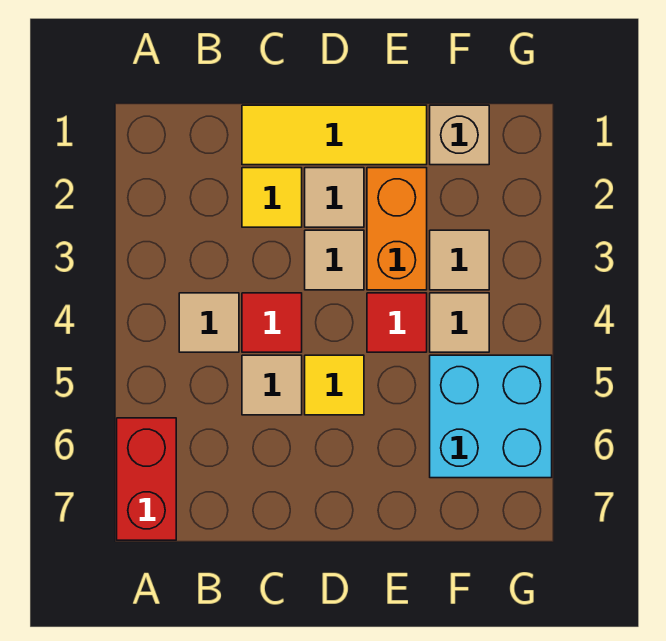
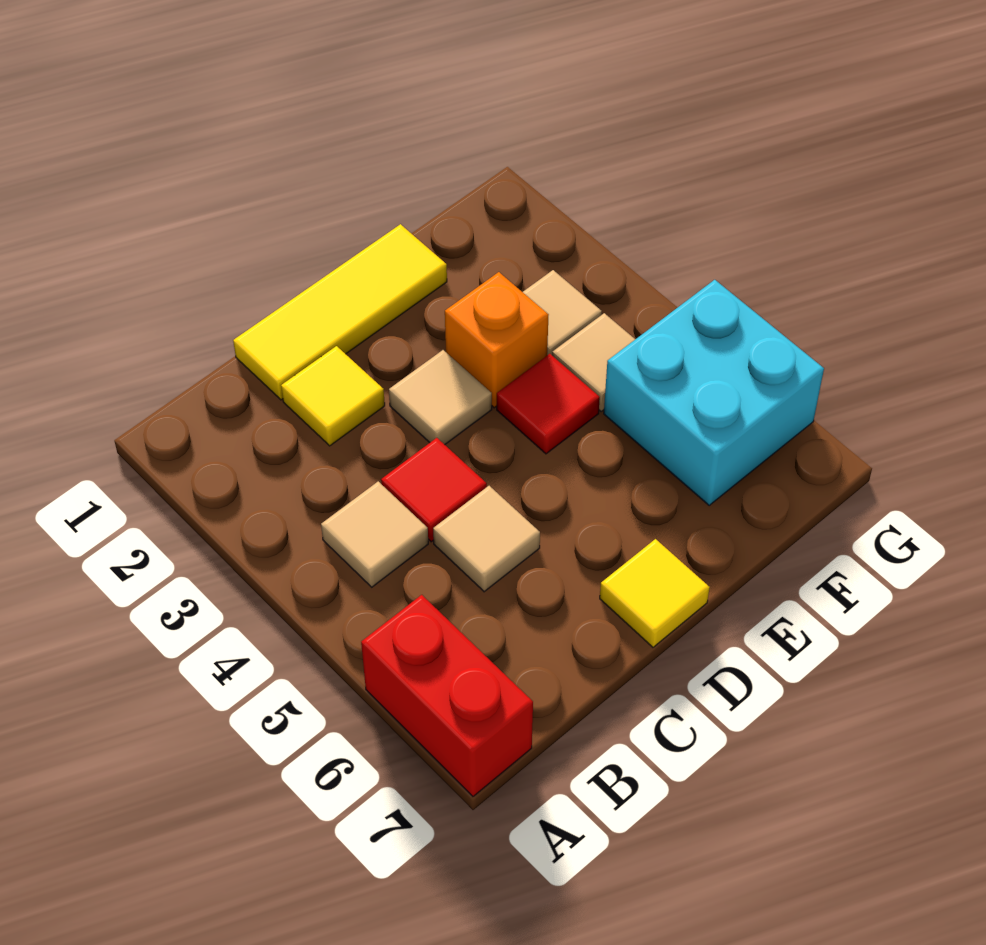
tan tile D2 level 1 -> none
yellow tile D5 level 1 -> yellow tile D7 level 1
orange brick E2:E3 level 1 -> orange brick E3 level 1
tan brick F1 level 1 -> none

